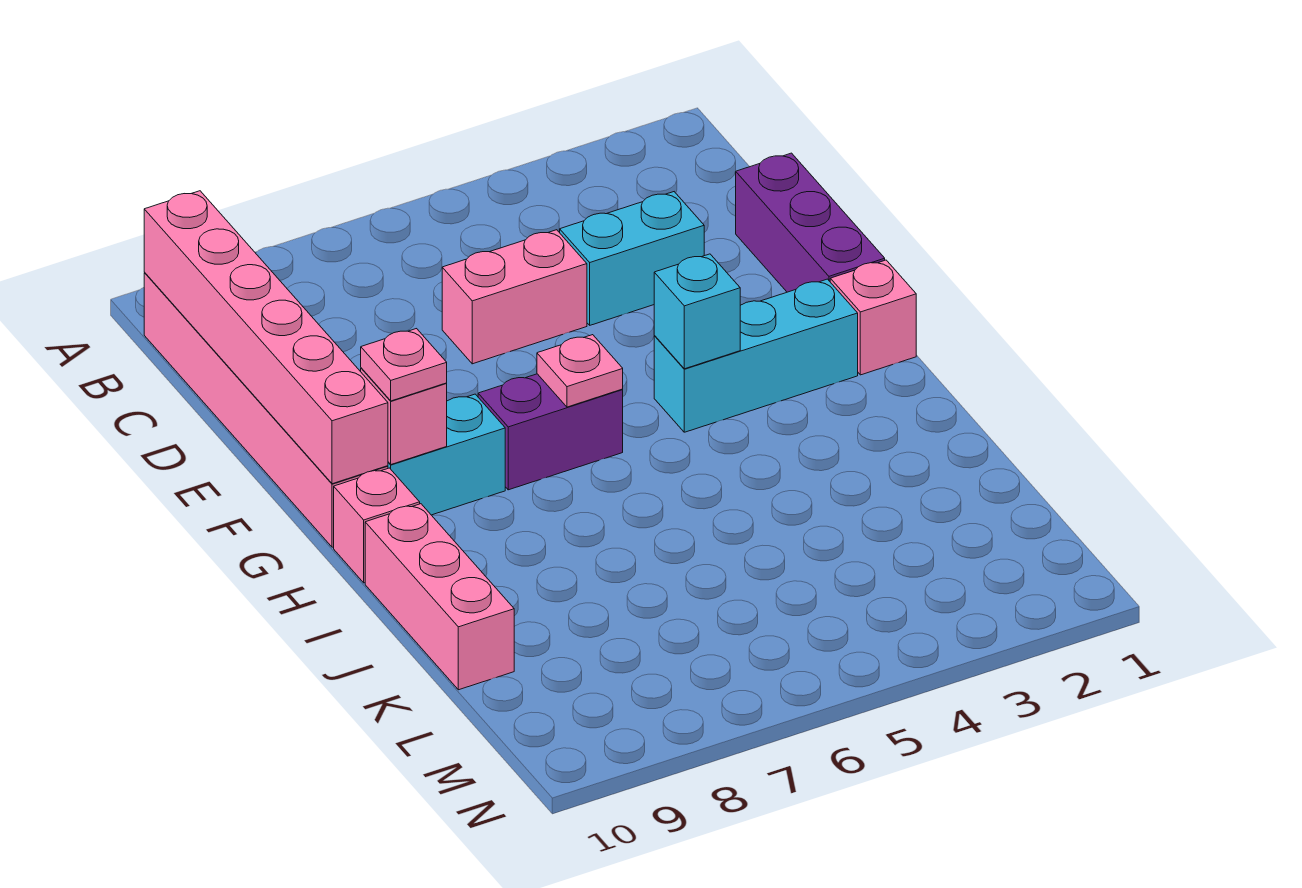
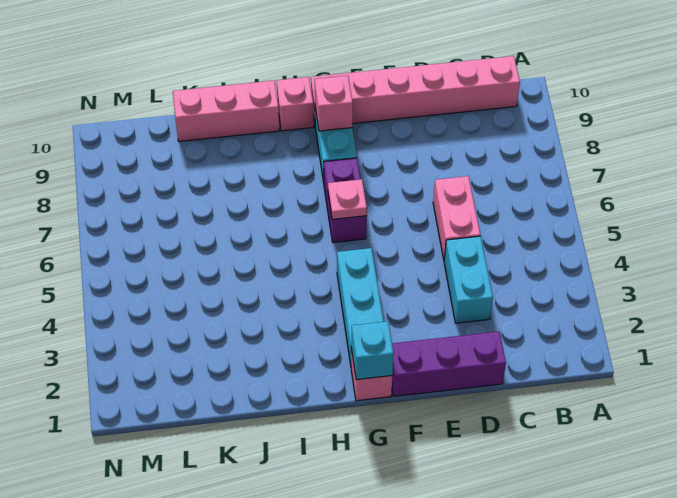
pink brick B10:G10 level 2 -> none
cyan brick G4 level 2 -> cyan brick G1 level 2
pink plate G9 level 3 -> none

